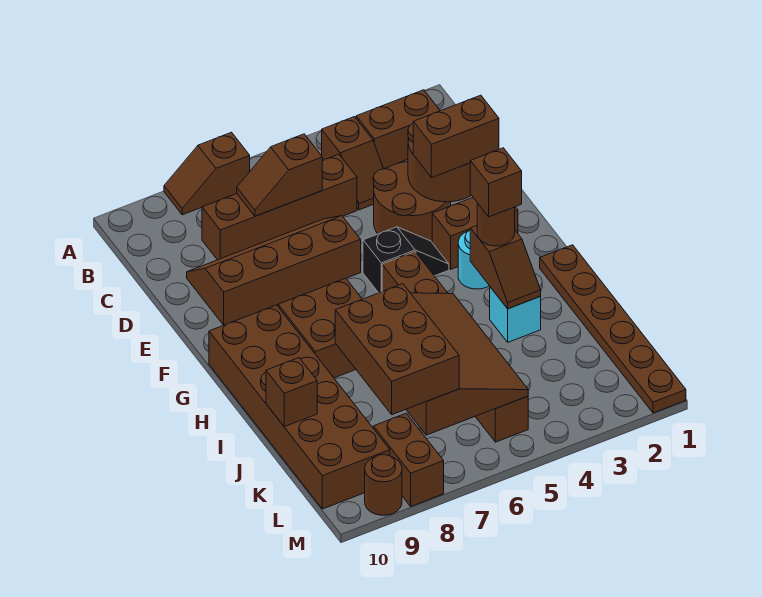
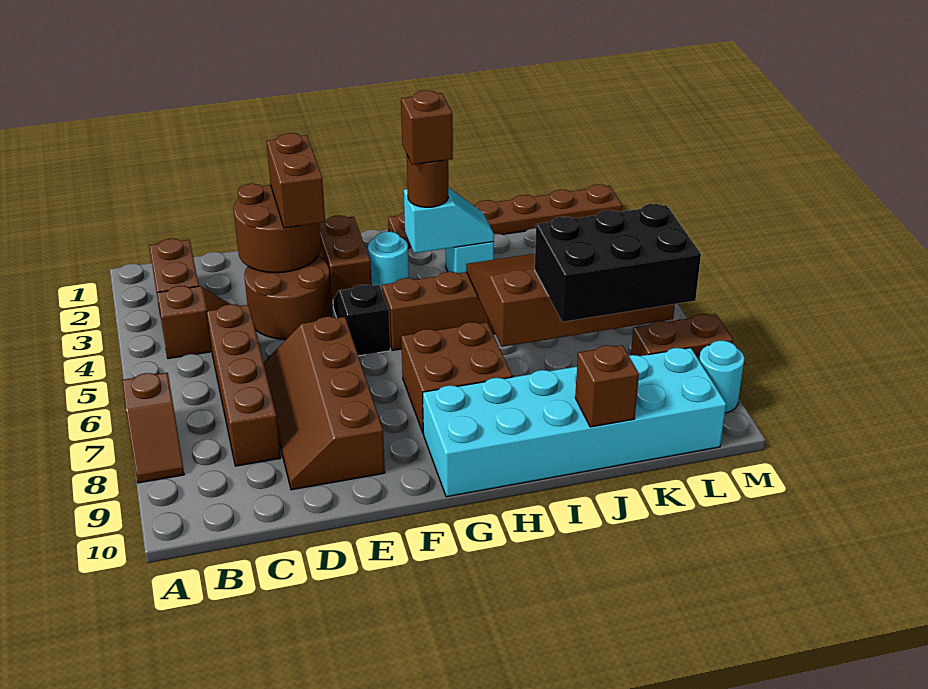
brown slope C6:C7 level 2 top 6 -> none
brown brick G9:L10 level 1 -> cyan brick G9:L10 level 1
brown slope H3:I3 level 2 top H -> cyan slope H3:I3 level 2 top H
brown brick J7:L8 level 3 -> black brick J7:L8 level 3
brown round brick M9 level 1 -> cyan round brick M9 level 1

